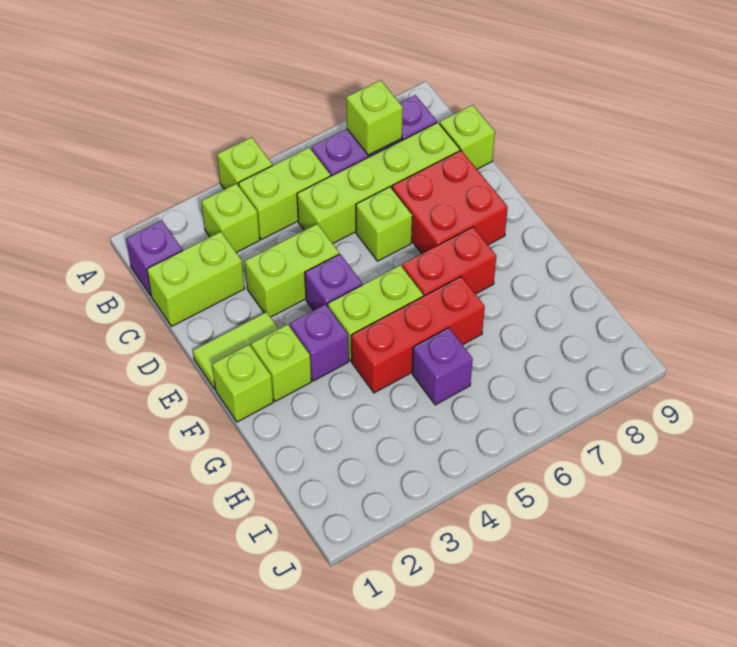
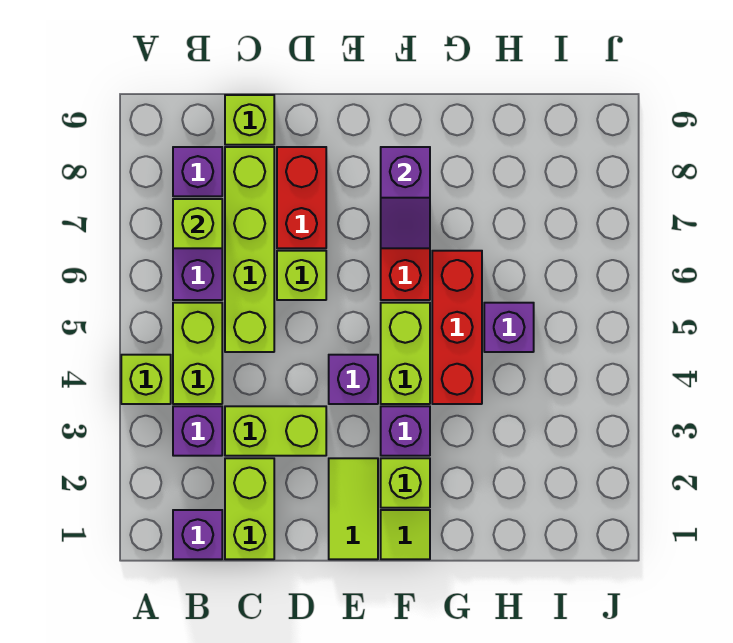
lime brick B3 level 1 -> purple brick B3 level 1
lime brick D3:D4 level 1 -> lime brick C3:D3 level 1
red brick D7:E8 level 1 -> red brick D7:D8 level 1
lime brick F1 level 1 -> lime tile F1 level 1
none -> purple slope F7:F8 level 2 top 8

